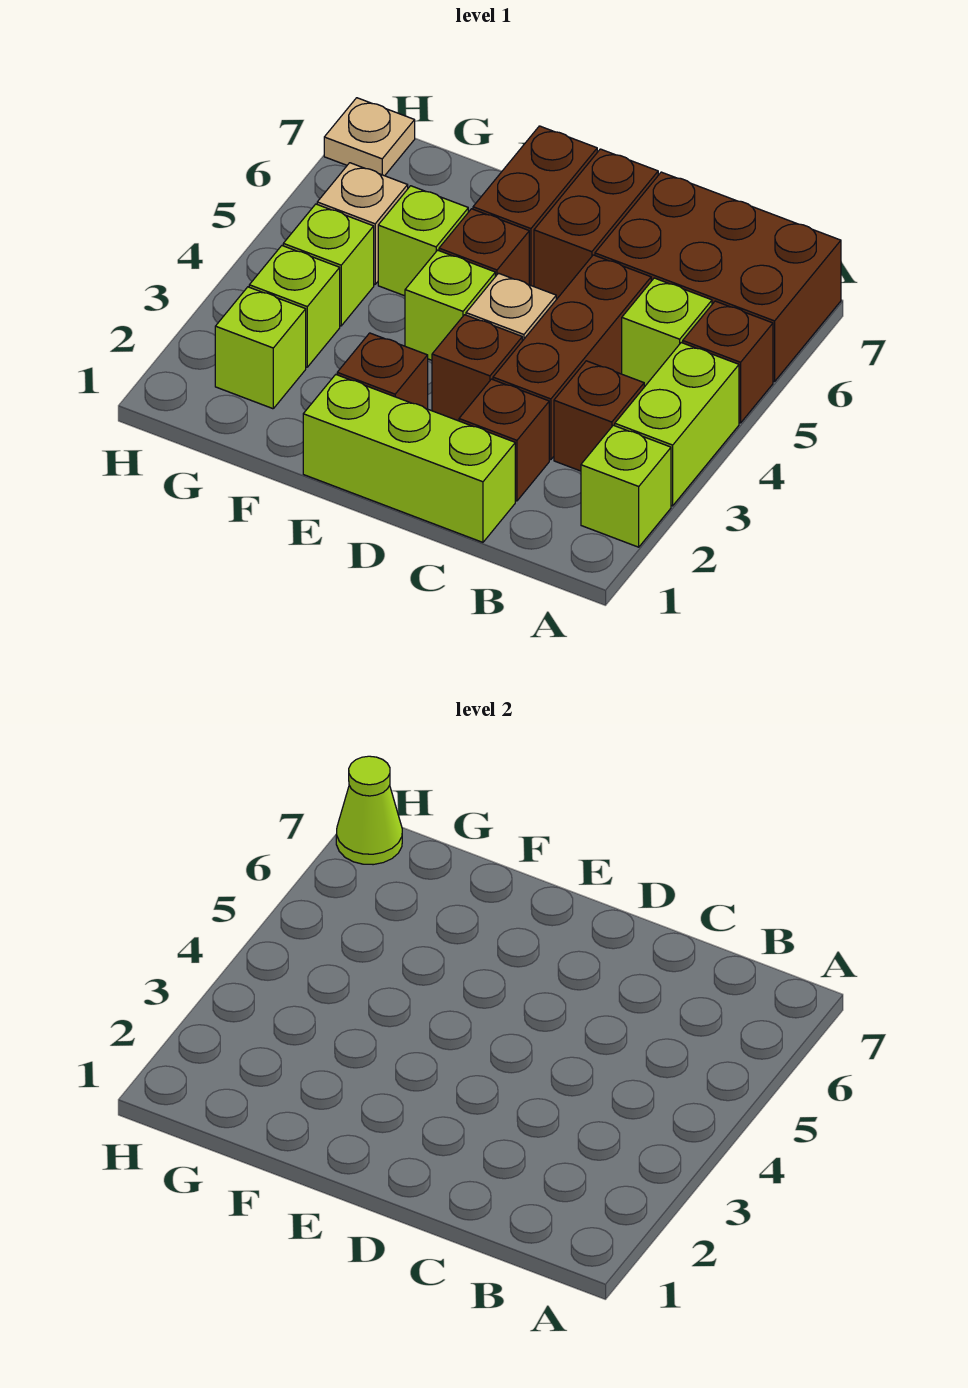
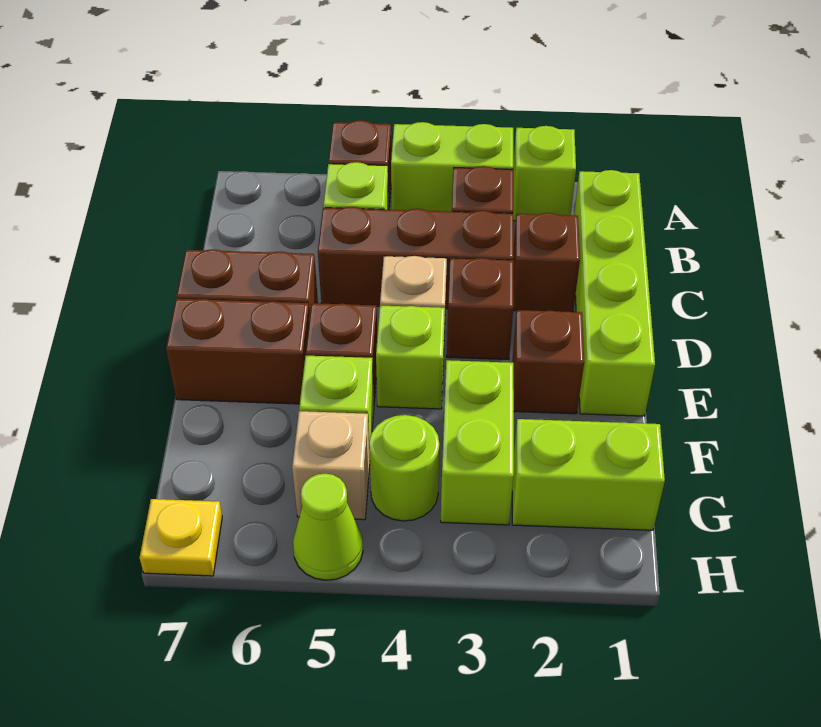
brown brick A6:C7 level 1 -> none
lime brick C1:E1 level 1 -> lime brick B1:E1 level 1
lime brick G2 level 1 -> lime brick G1:G2 level 1
lime brick G3 level 1 -> lime brick F3:G3 level 1
lime brick G4 level 1 -> lime round brick G4 level 1
tan plate H7 level 1 -> yellow plate H7 level 1
lime cone H7 level 2 -> lime cone H5 level 1

